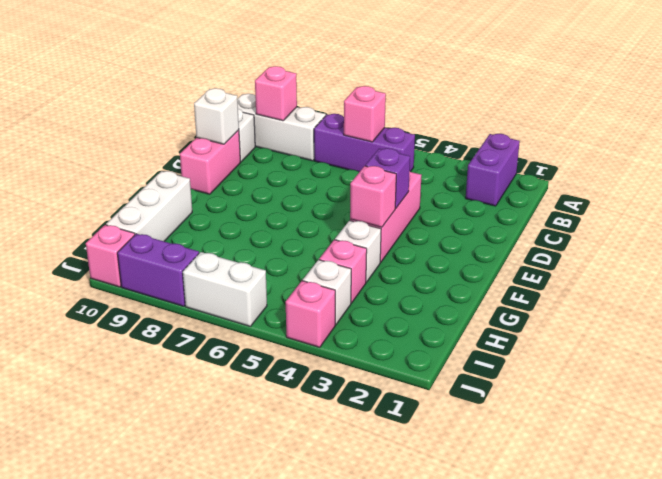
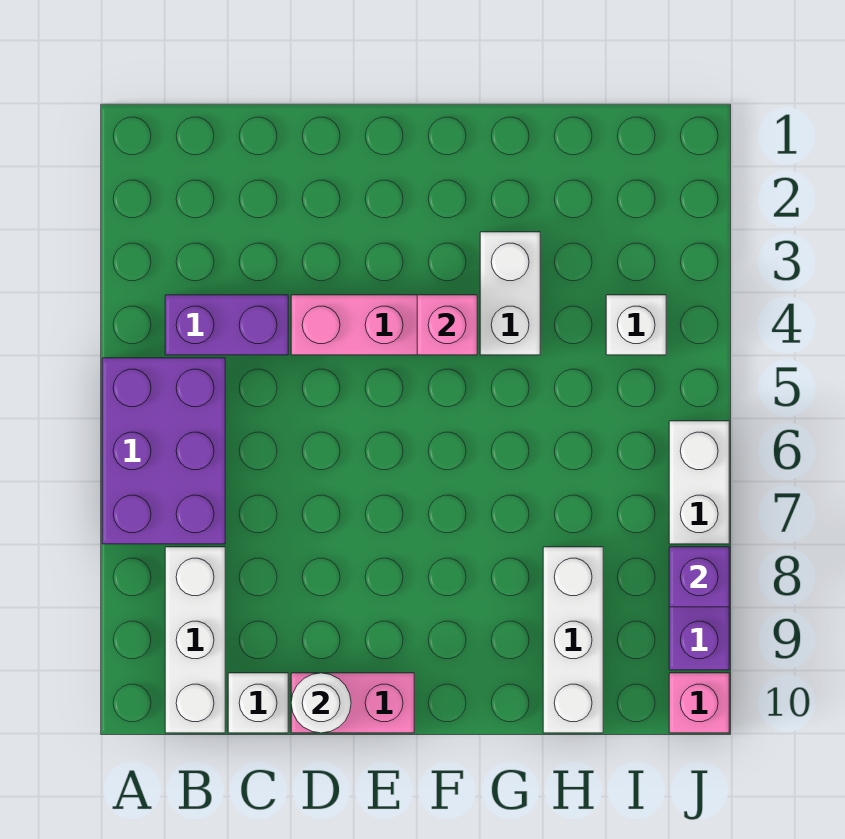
purple brick A2:B2 level 1 -> purple brick B4:C4 level 1
purple brick B5:B7 level 1 -> purple brick A5:B7 level 1
pink brick B6 level 2 -> none
pink brick B9 level 2 -> none
white brick D10 level 2 -> white round brick D10 level 2
purple brick E4 level 2 -> purple brick J8 level 2
white brick G4 level 1 -> white brick G3:G4 level 1
white brick G10:I10 level 1 -> white brick H8:H10 level 1
pink brick H4 level 1 -> none
pink brick J4 level 1 -> none

